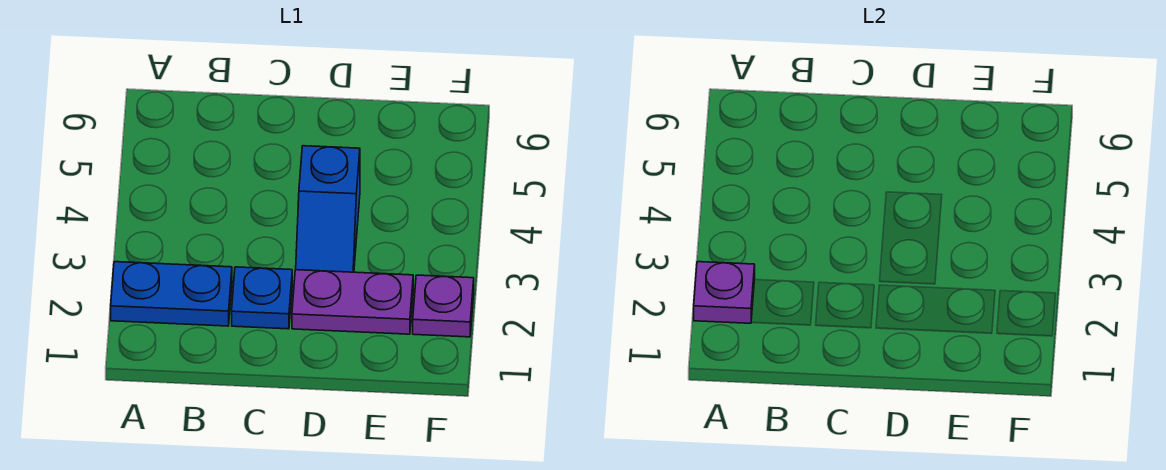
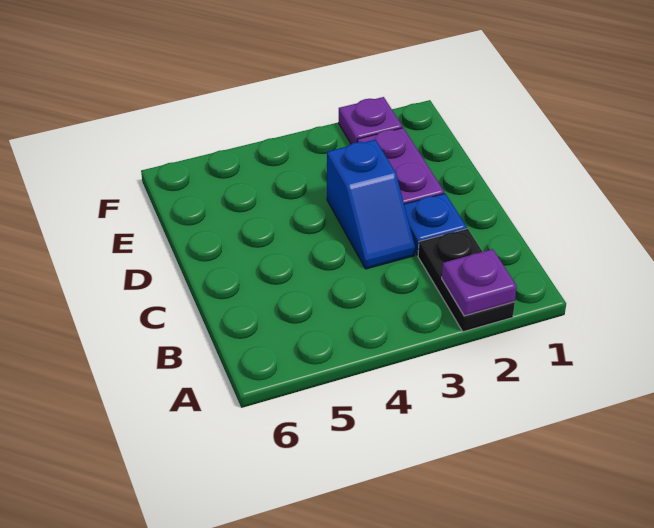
blue plate A2:B2 level 1 -> black plate A2:B2 level 1
blue slope D3:D4 level 1 top 4 -> blue slope C3:D3 level 1 top D

